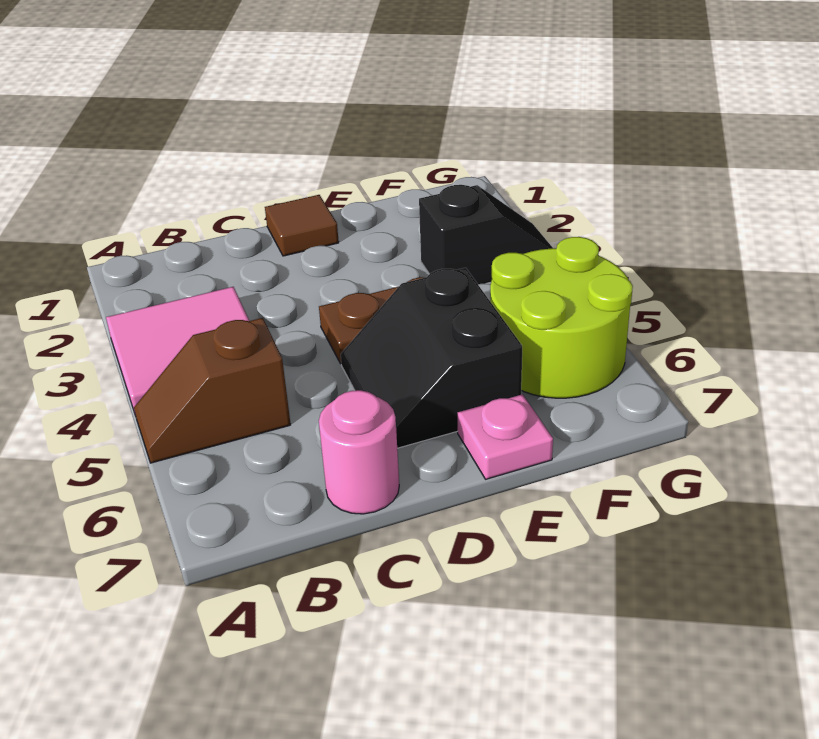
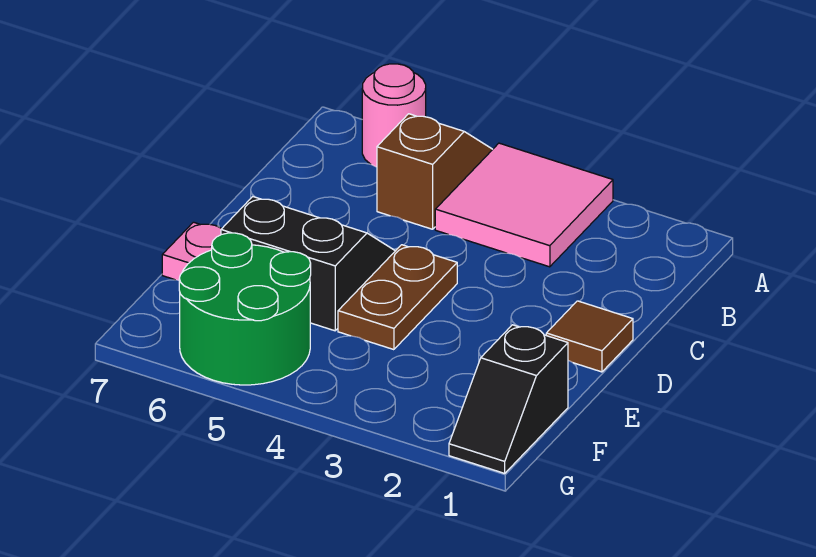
pink round brick C7 level 1 -> pink round brick A6 level 1
black slope F3:G3 level 1 top F -> black slope F1:G1 level 1 top F
lime round brick F5:G6 level 1 -> green round brick F5:G6 level 1

